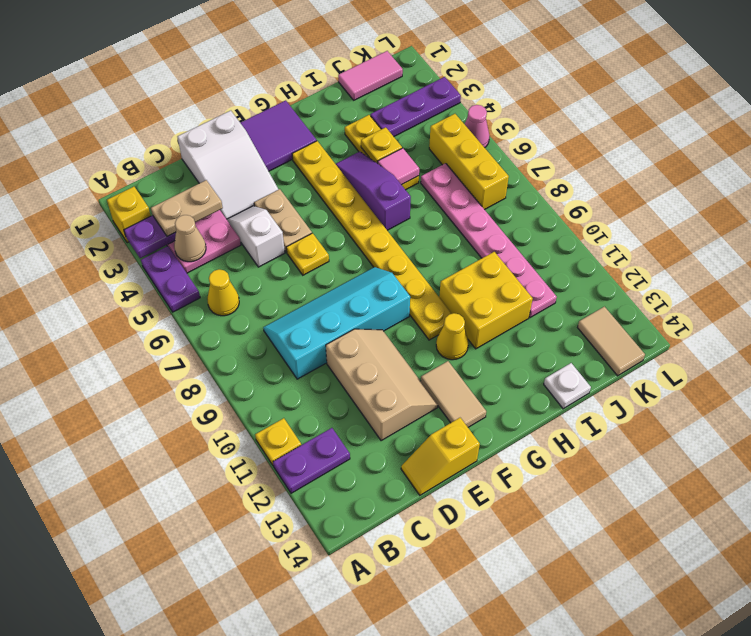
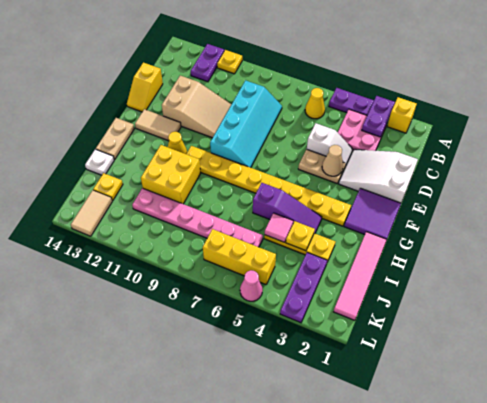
tan plate B3:C3 level 3 -> tan plate G14:H14 level 1
tan cone B4 level 2 -> tan cone E4 level 2
tan slope D10:E12 level 1 top D -> tan slope D10:E12 level 1 top 12
yellow slope D14:E14 level 1 top E -> yellow slope D14:E14 level 1 top D
yellow plate E6 level 1 -> yellow plate J13 level 1
pink tile J1:K1 level 1 -> pink tile H1:K1 level 1
tan tile K13:K14 level 1 -> tan tile K13:L13 level 1

